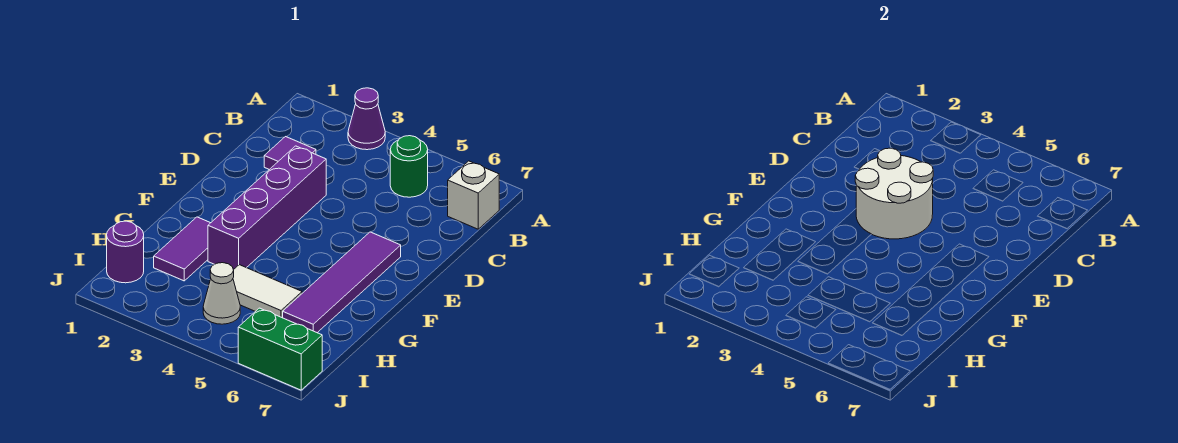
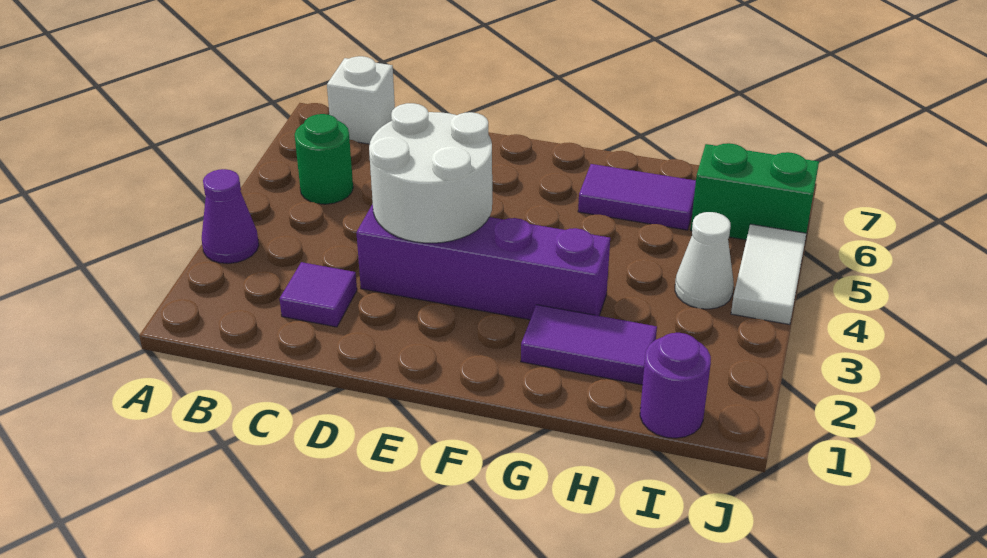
purple tile E6:H6 level 1 -> purple tile G6:H6 level 1
white tile H4:H5 level 1 -> white tile J4:J5 level 1
green brick J6:J7 level 1 -> green brick I6:J6 level 1

